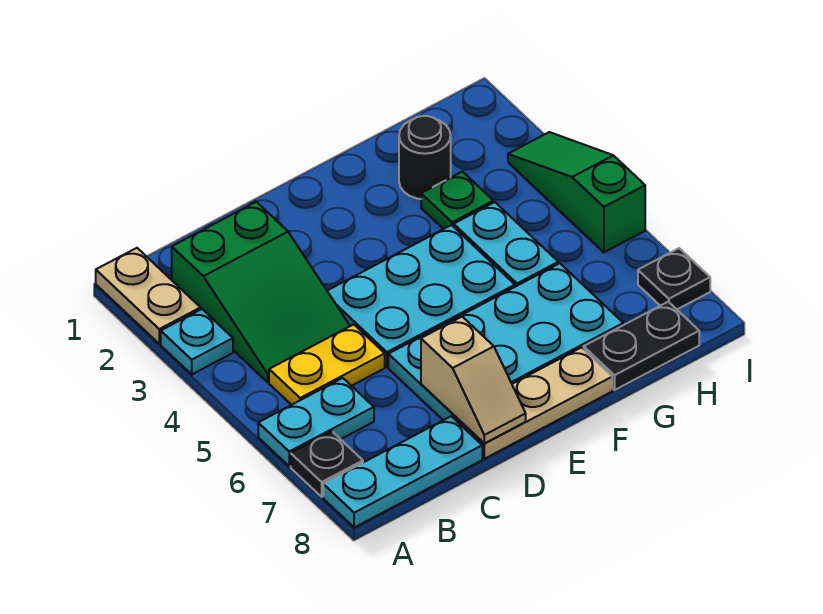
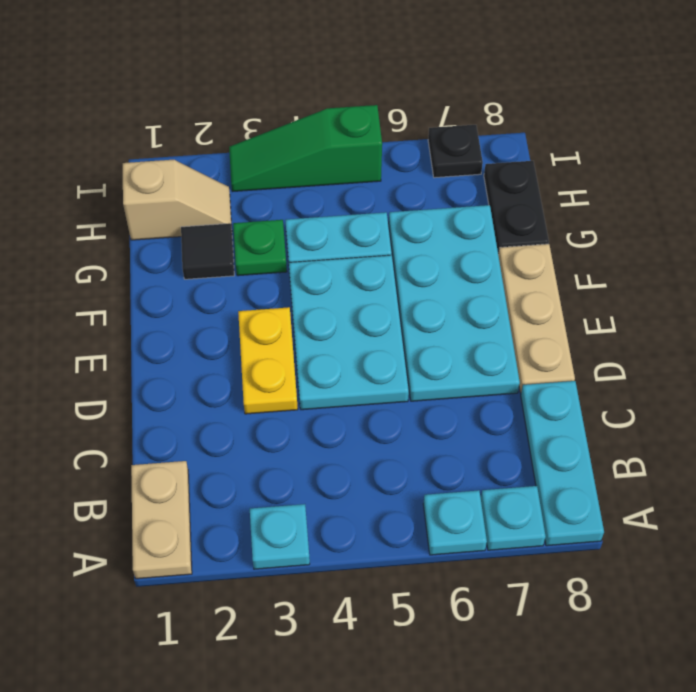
tan plate A1:A2 level 1 -> tan plate A1:B1 level 1
cyan plate A6:B6 level 1 -> cyan plate A6 level 1
black plate A7 level 1 -> cyan plate A7 level 1
green slope B2:C4 level 1 top 2 -> none
yellow plate B5:C5 level 1 -> yellow plate D3:E3 level 1
tan slope D7:D8 level 2 top 7 -> tan slope H1:H2 level 1 top 1
black round brick G2 level 1 -> black tile G2 level 1

